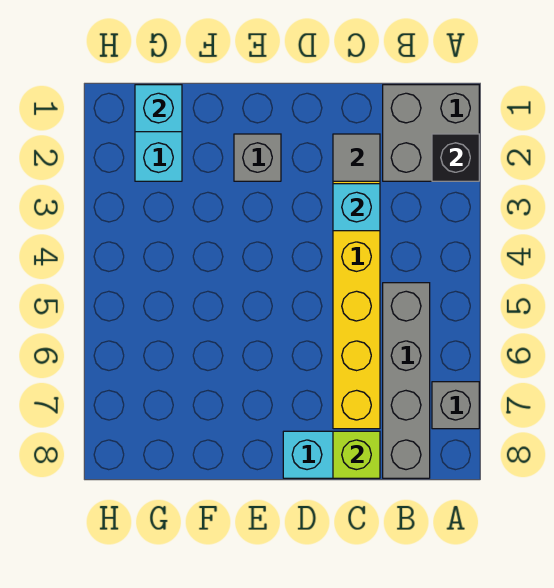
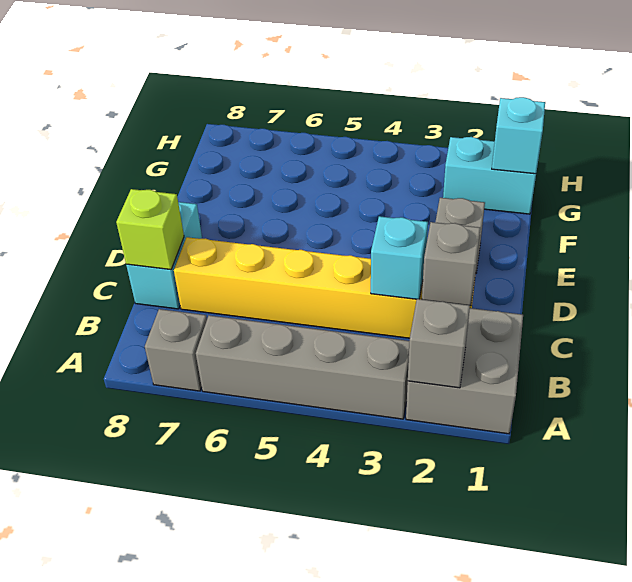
black brick A2 level 2 -> grey brick A2 level 2
grey brick B5:B8 level 1 -> grey brick A3:A6 level 1
grey tile C2 level 2 -> grey brick C2 level 2

